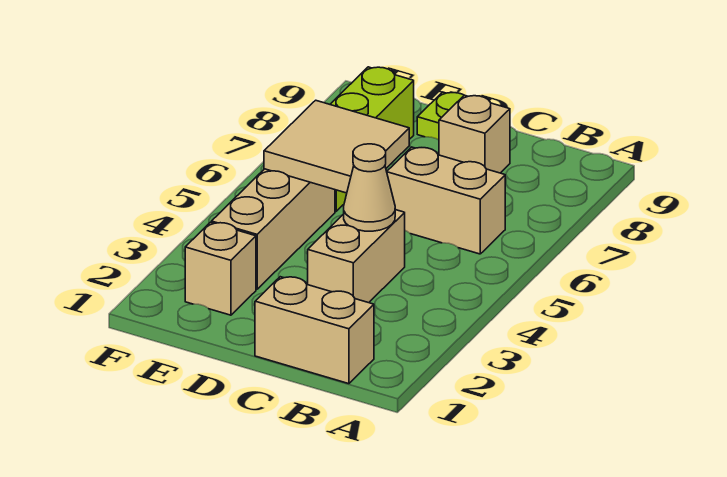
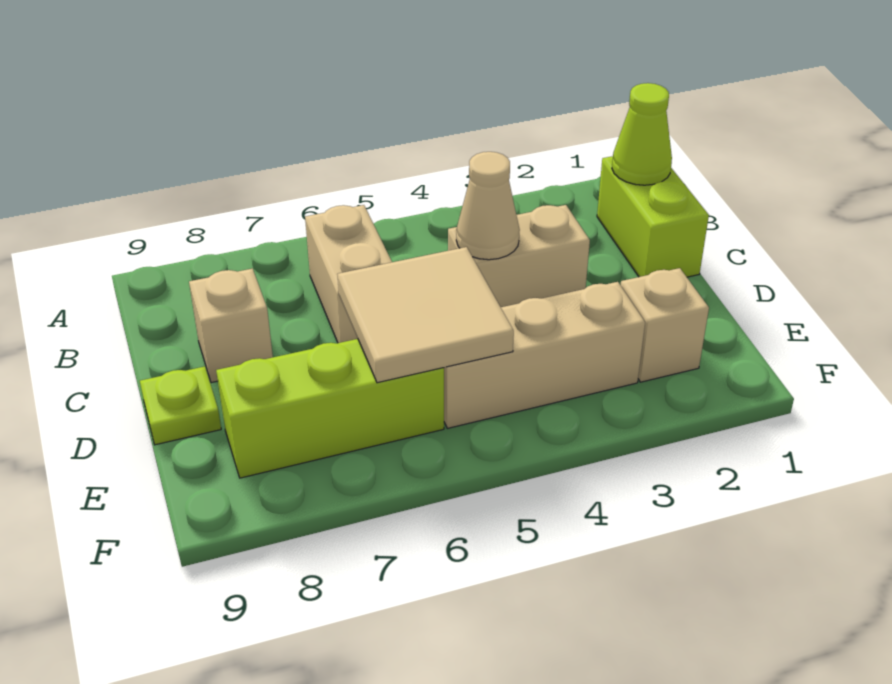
tan brick B1:C1 level 1 -> lime brick B1:C1 level 1
none -> lime cone B1 level 2

